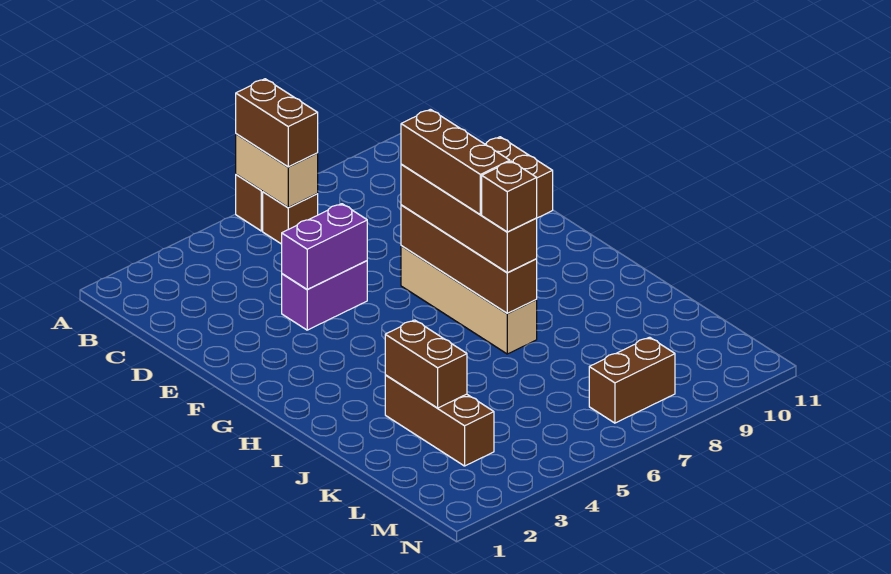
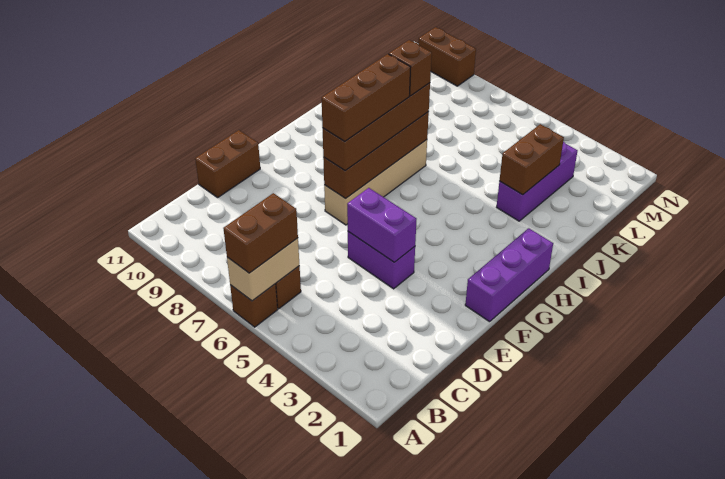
none -> purple brick F1:H1 level 1
brown brick J3:L3 level 1 -> purple brick J3:L3 level 1
brown brick M7:M8 level 1 -> brown brick N9:N10 level 1

